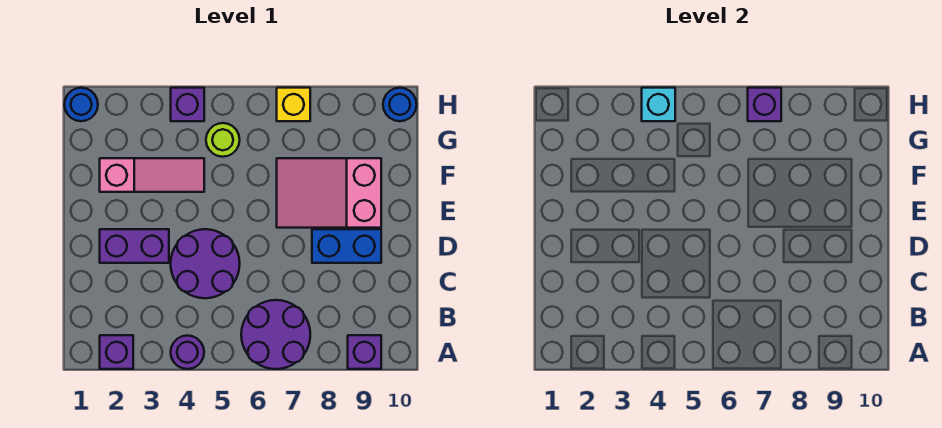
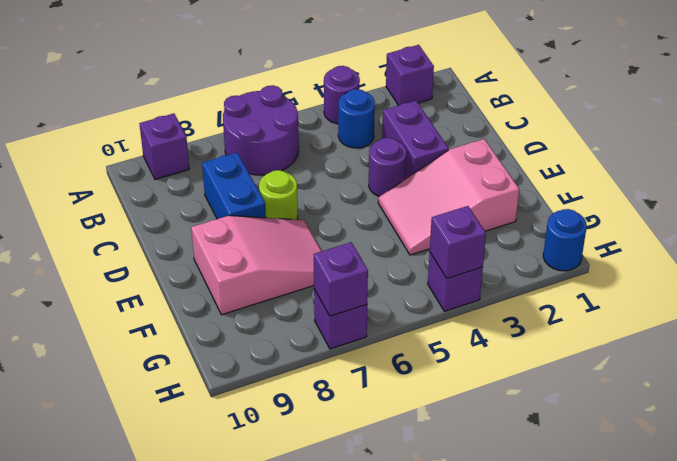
purple round brick C4:D5 level 1 -> purple round brick D4 level 1
purple brick D2:D3 level 1 -> purple brick C3:D3 level 1
blue brick D8:D9 level 1 -> blue brick C8:D8 level 1
pink slope F2:F4 level 1 top 2 -> pink slope E2:F4 level 1 top 2
lime round brick G5 level 1 -> lime round brick D7 level 1
cyan brick H4 level 2 -> purple brick H4 level 2
yellow brick H7 level 1 -> purple brick H7 level 1
blue round brick H10 level 1 -> blue round brick B4 level 1

